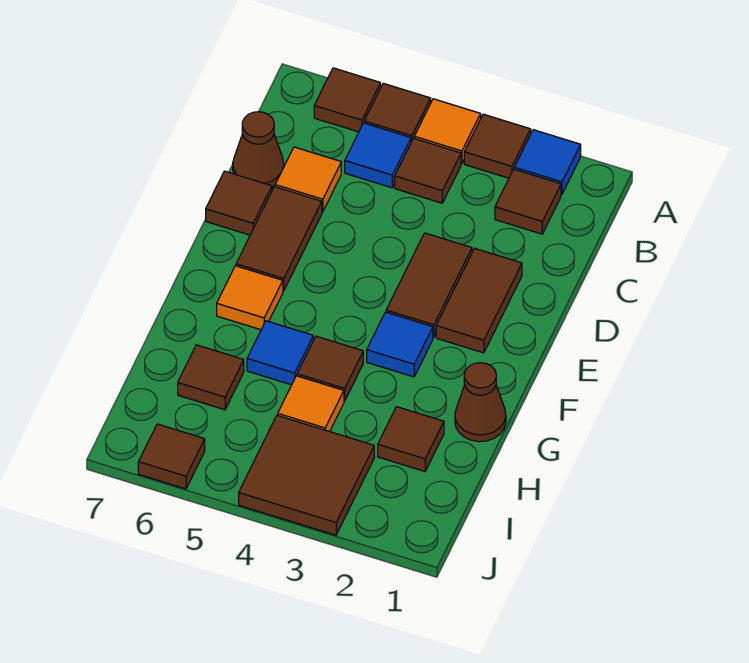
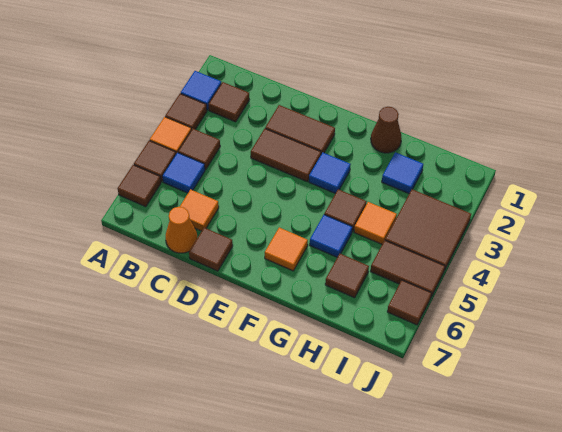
brown cone C7 level 1 -> orange cone C7 level 1
brown tile D6:E6 level 1 -> brown tile I5:J5 level 1
brown tile H2 level 1 -> blue tile H2 level 1

